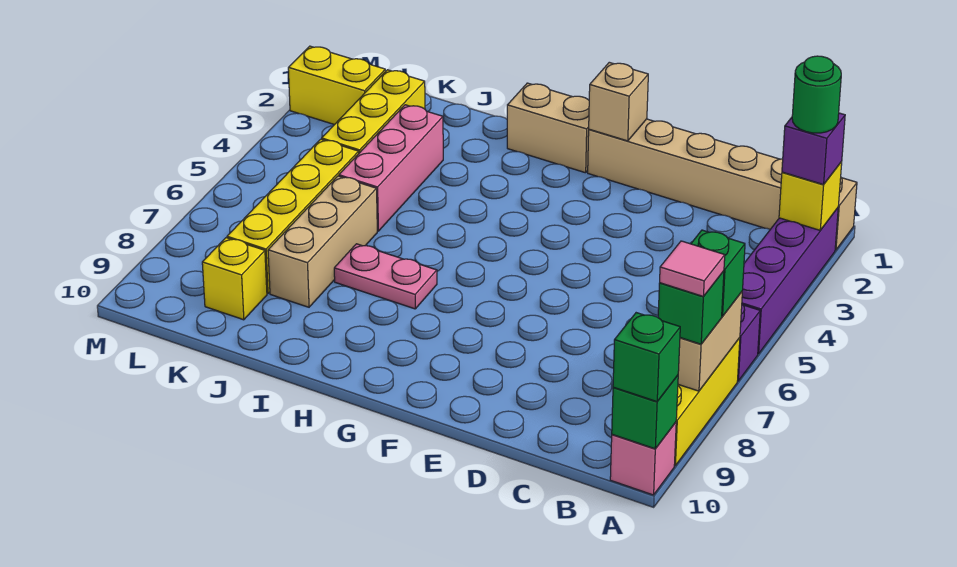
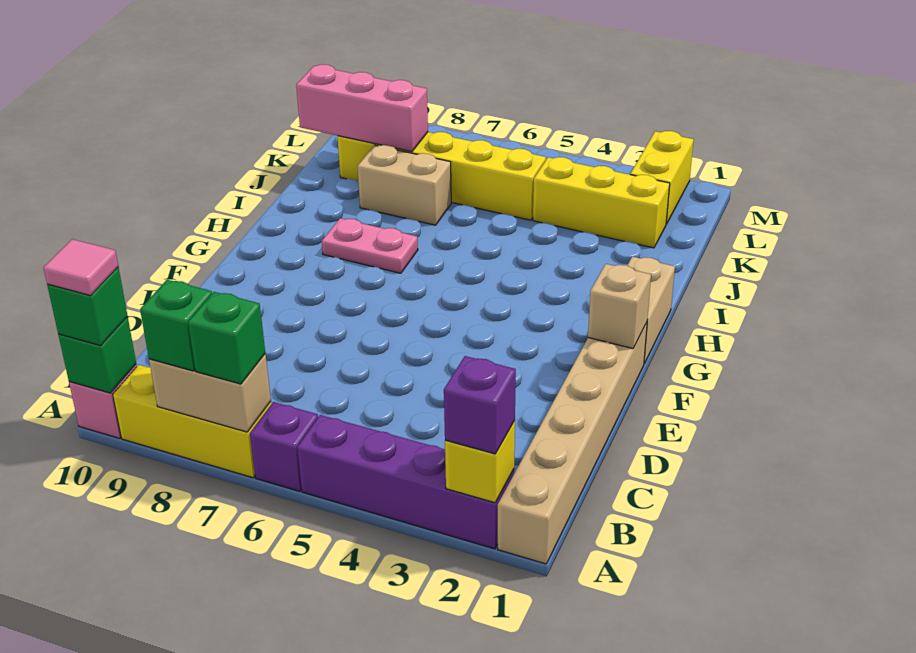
green round brick A2 level 4 -> none
pink tile A8 level 4 -> pink tile A10 level 4
pink plate H7:I7 level 1 -> pink plate H7:H8 level 1
pink brick J3:J5 level 1 -> pink brick K8:K10 level 2
tan brick J6:J8 level 1 -> tan brick J7:J8 level 1

